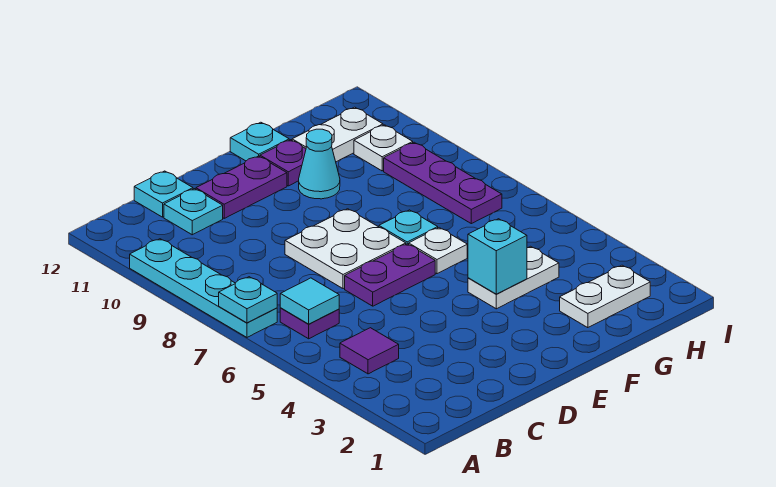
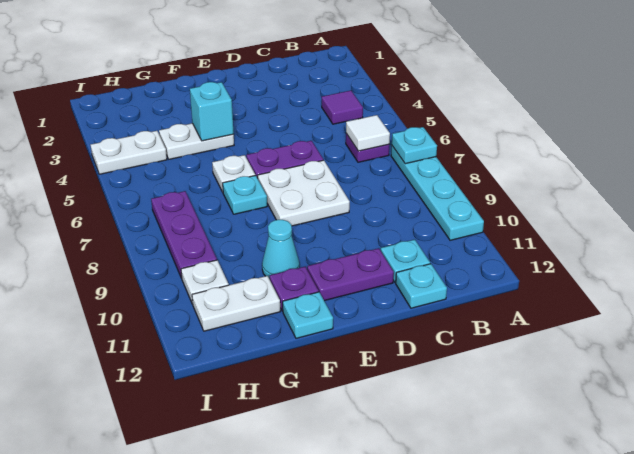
cyan tile B6 level 2 -> white tile B6 level 2
white plate G2:H2 level 1 -> white plate H4:I4 level 1

